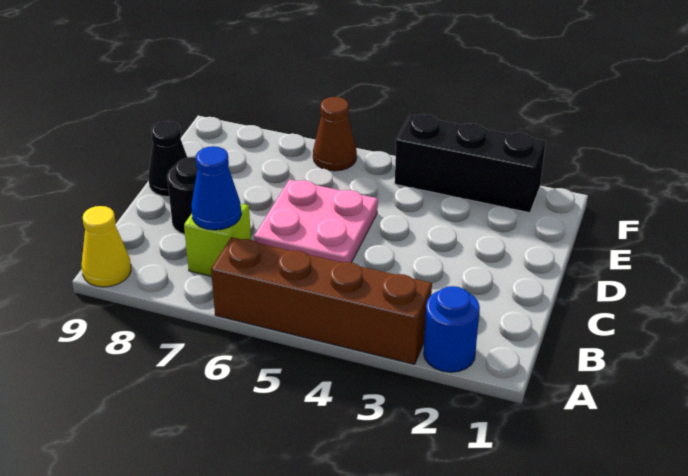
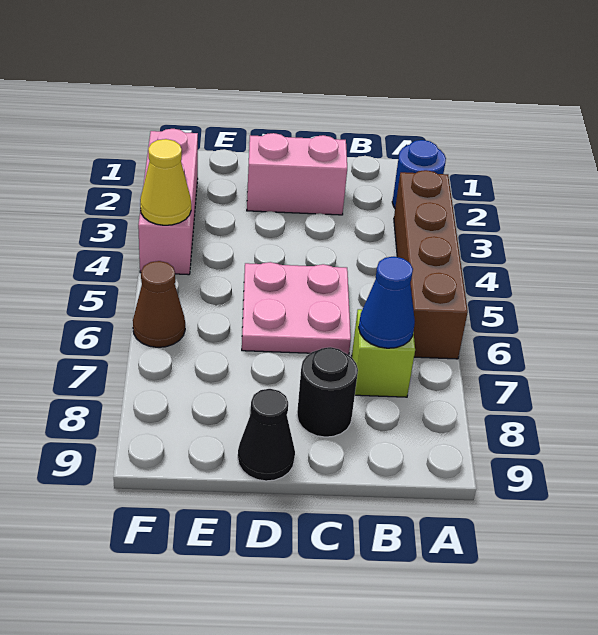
yellow cone A9 level 1 -> yellow cone F4 level 2
none -> pink brick C2:D2 level 1
black brick F2:F4 level 1 -> pink brick F2:F4 level 1

